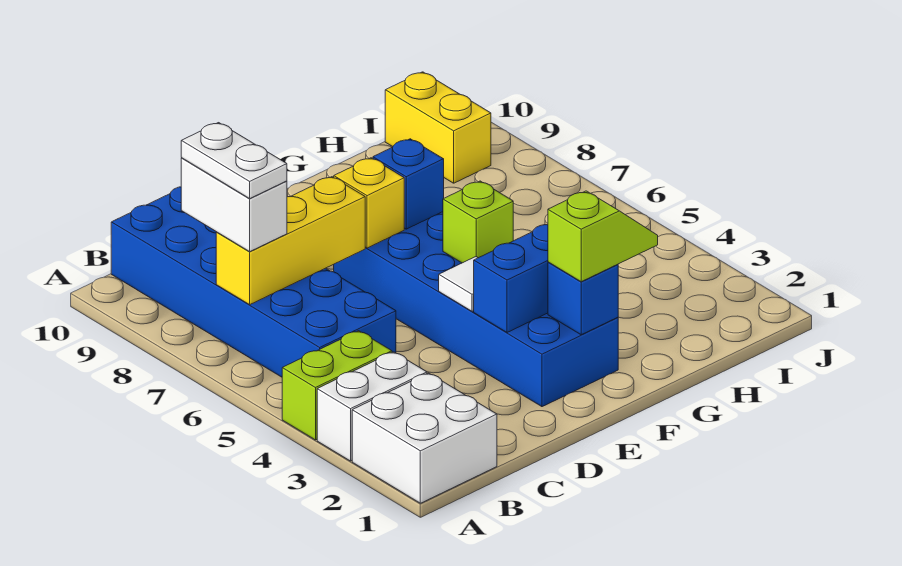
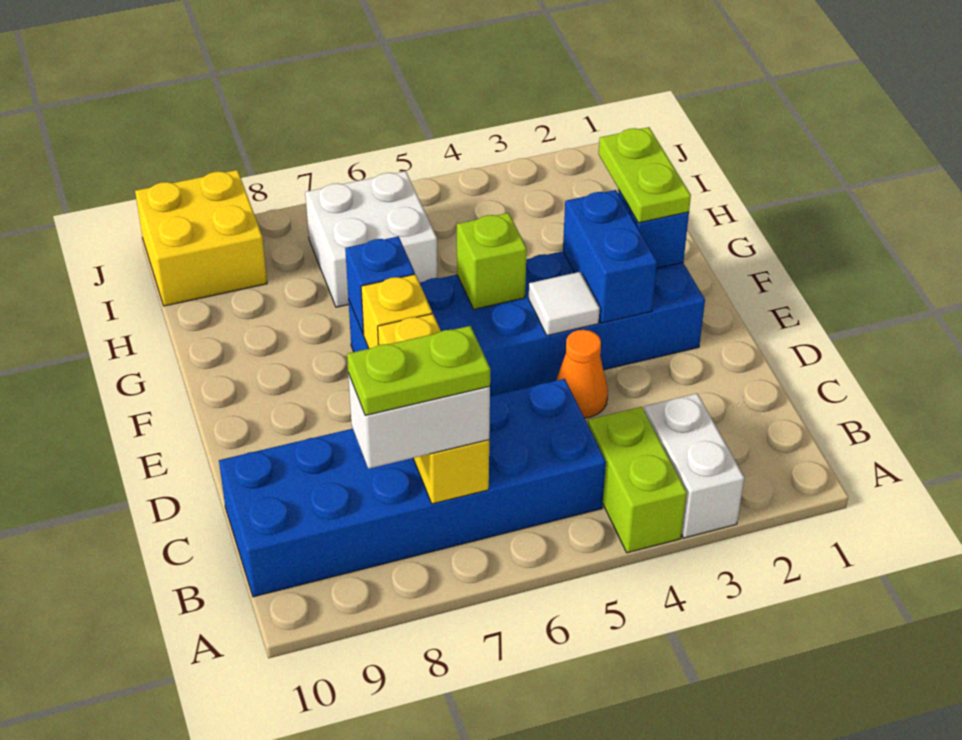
white brick A1:B2 level 1 -> white brick H6:I7 level 1
white plate B7:B8 level 4 -> lime plate B7:B8 level 4
none -> orange cone D4 level 1
lime slope F2:G2 level 3 top F -> lime plate F2:G2 level 3
yellow brick I9:I10 level 1 -> yellow brick I9:J10 level 1

